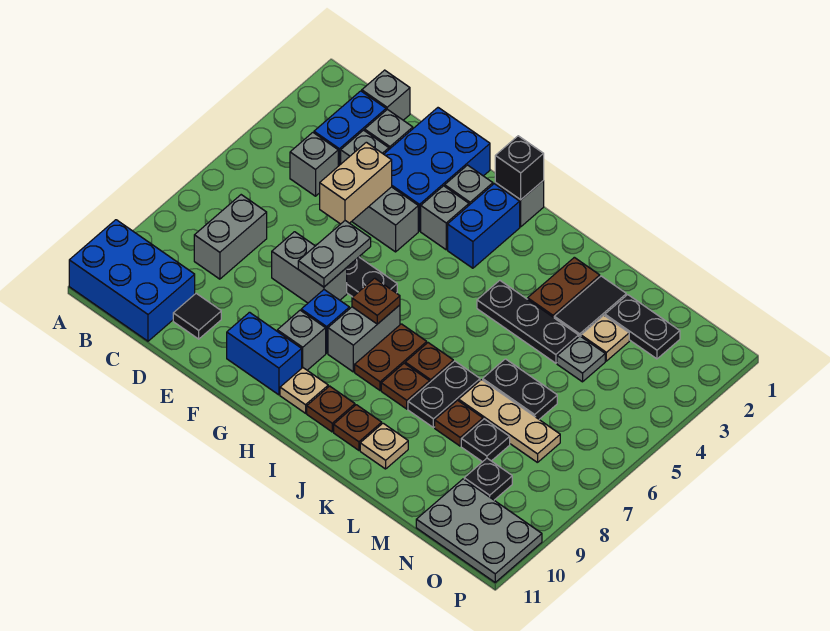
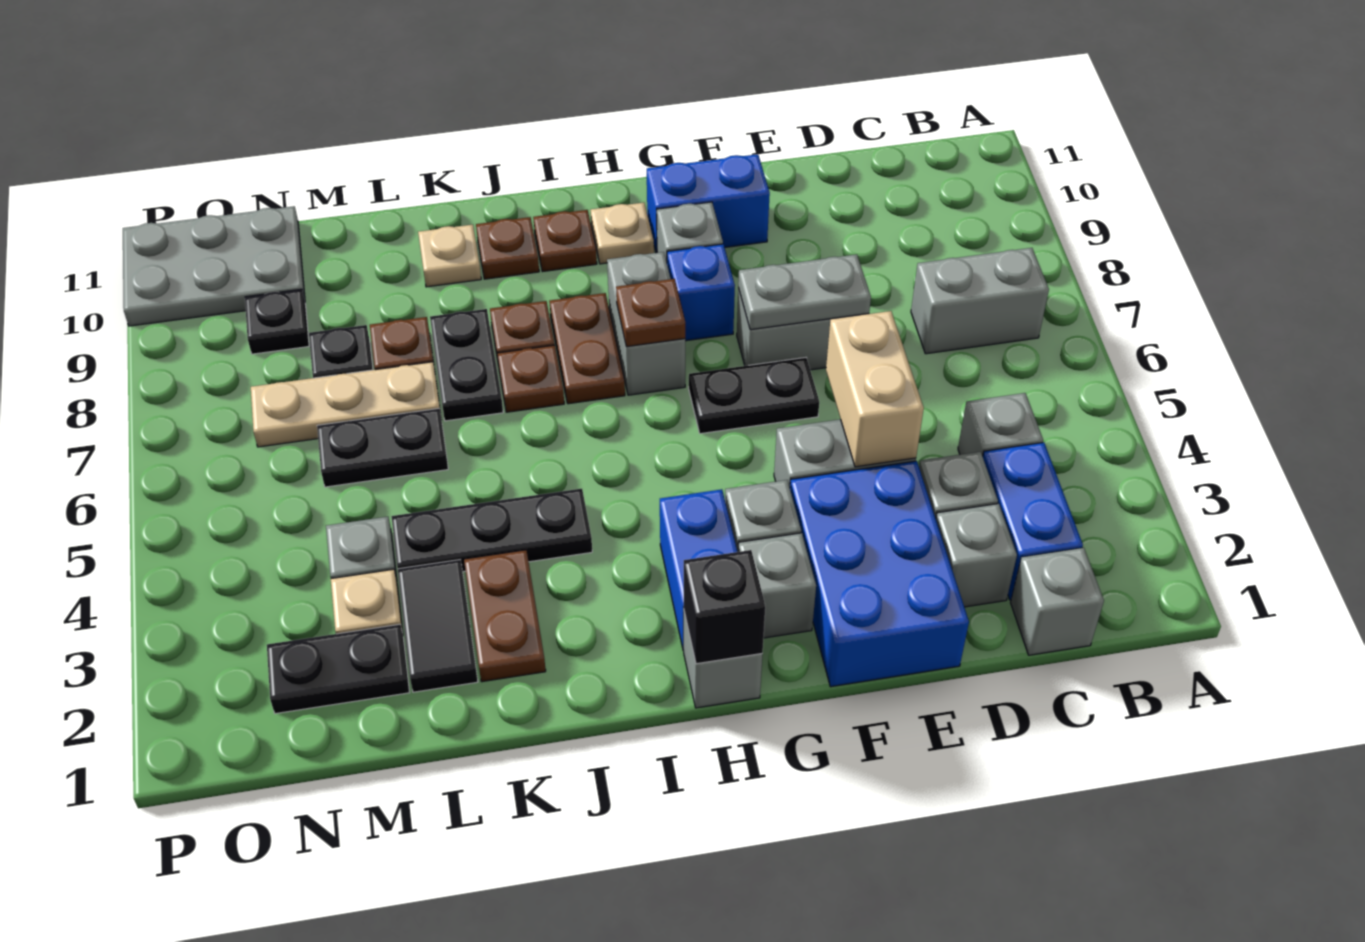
blue brick A10:C11 level 1 -> none
grey brick C7:C8 level 1 -> grey brick B7:C7 level 1
black tile D10 level 1 -> none
grey plate F6:F7 level 2 -> grey plate E7:F7 level 2

